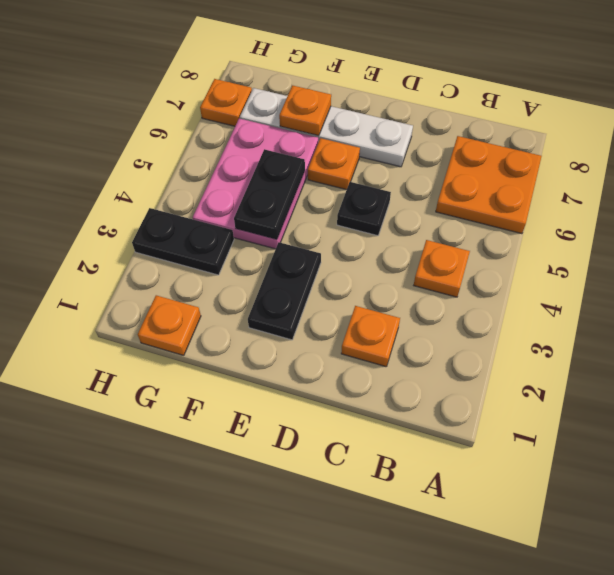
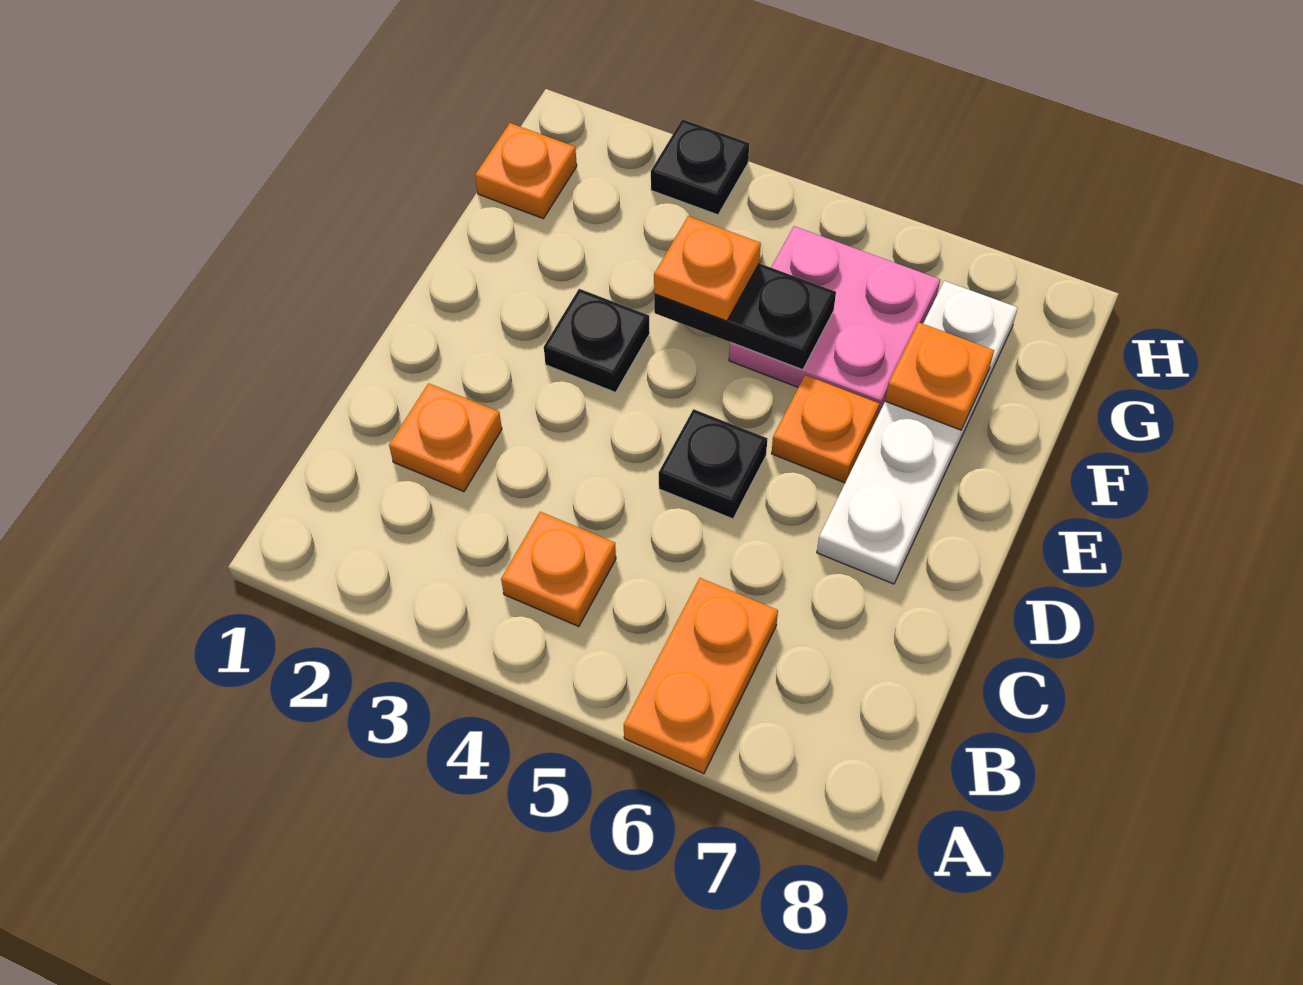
orange plate A6:B7 level 1 -> orange plate A6:B6 level 1
black plate E2:E3 level 1 -> black plate E3 level 1
pink plate F4:G6 level 1 -> pink plate F5:G6 level 1
black plate G3:H3 level 1 -> black plate H3 level 1
orange plate H7 level 1 -> orange plate F4 level 3

